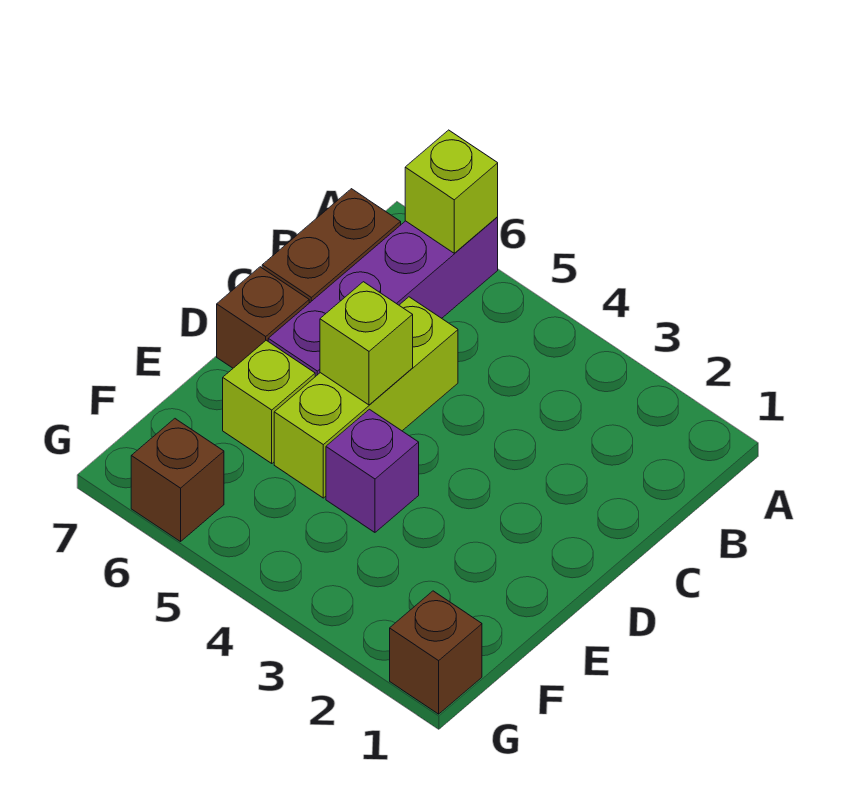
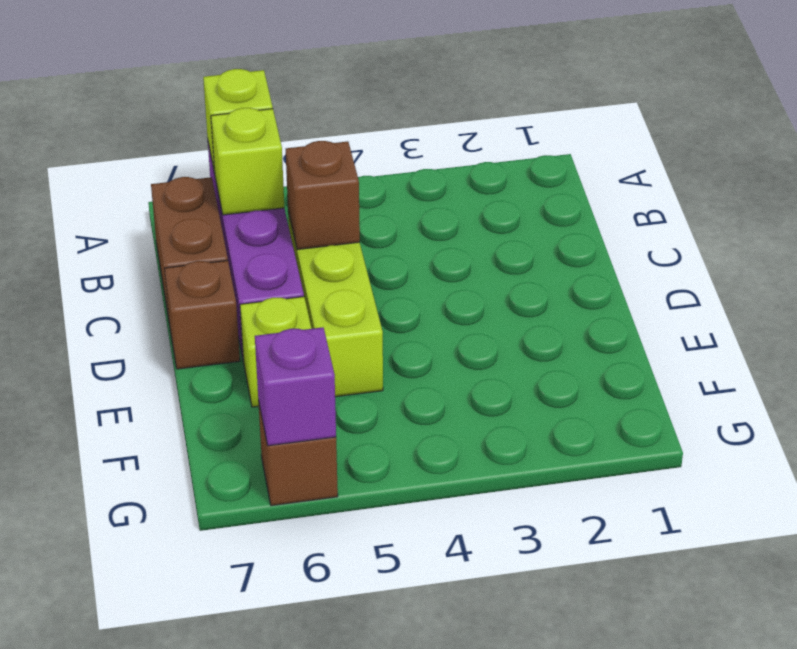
lime brick D5 level 2 -> lime brick B6 level 2
purple brick E4 level 1 -> purple brick G6 level 2
brown brick G1 level 1 -> brown brick C5 level 2

